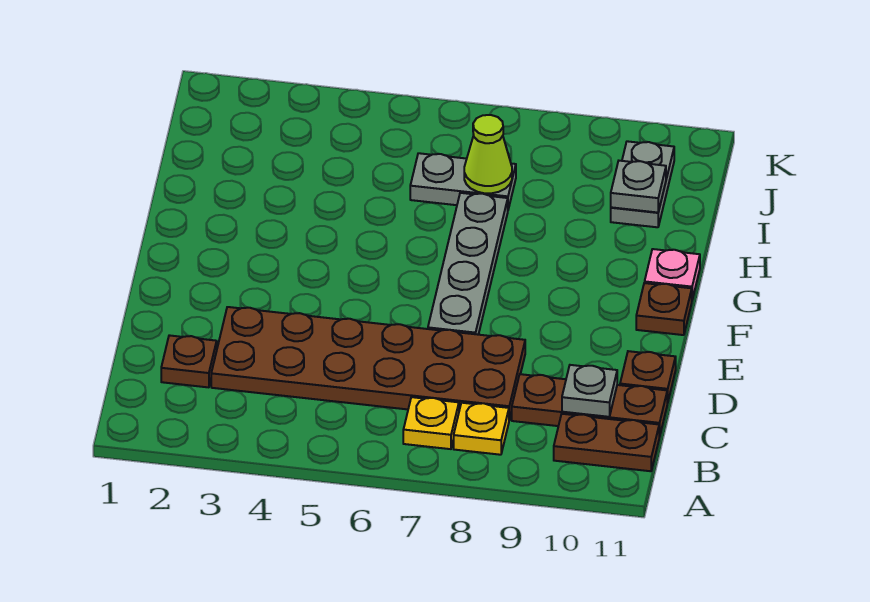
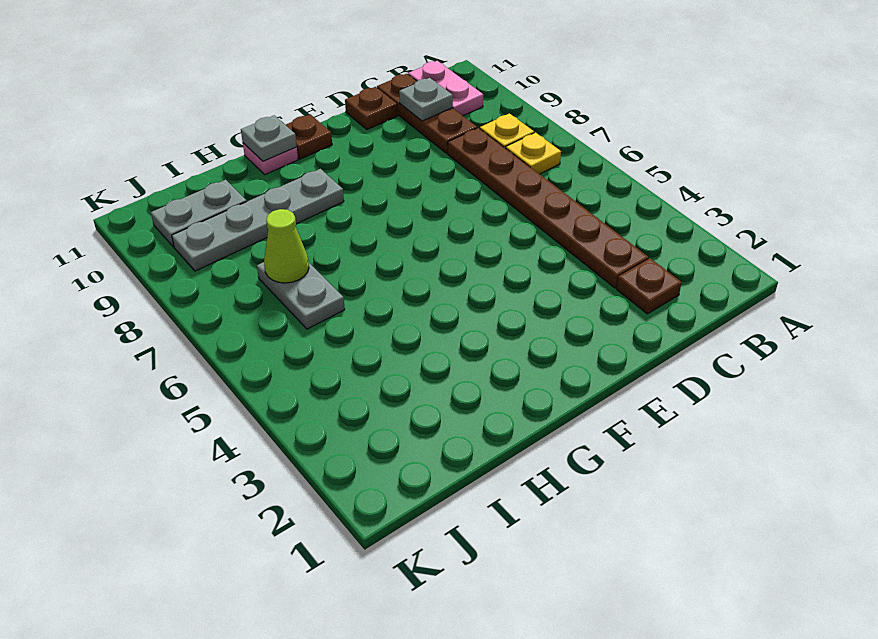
brown plate B10:B11 level 1 -> pink plate B10:B11 level 1
brown plate C3:D8 level 1 -> brown plate C3:C8 level 1
grey plate E7:H7 level 1 -> grey plate G9:J9 level 1
grey plate I10 level 2 -> grey plate G11 level 2

